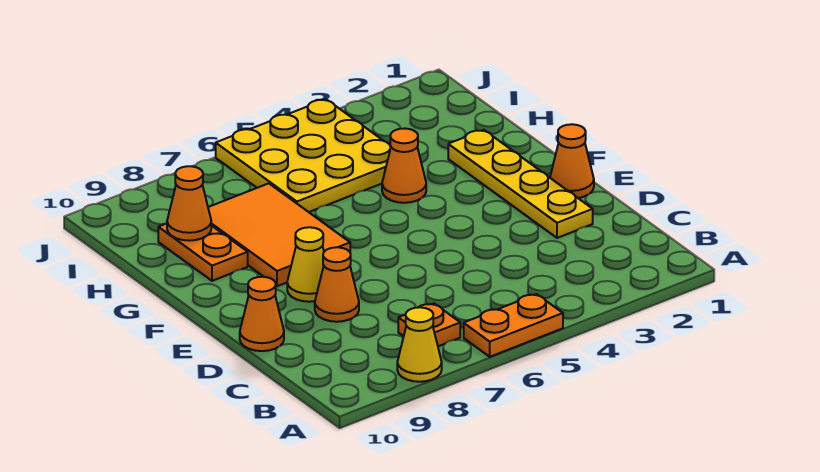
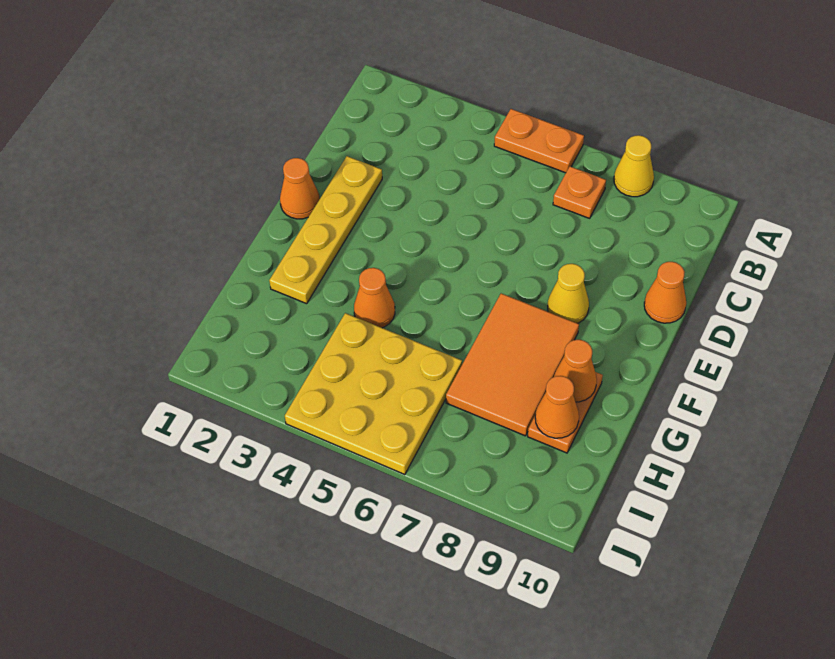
orange cone D8 level 1 -> orange cone G9 level 2

